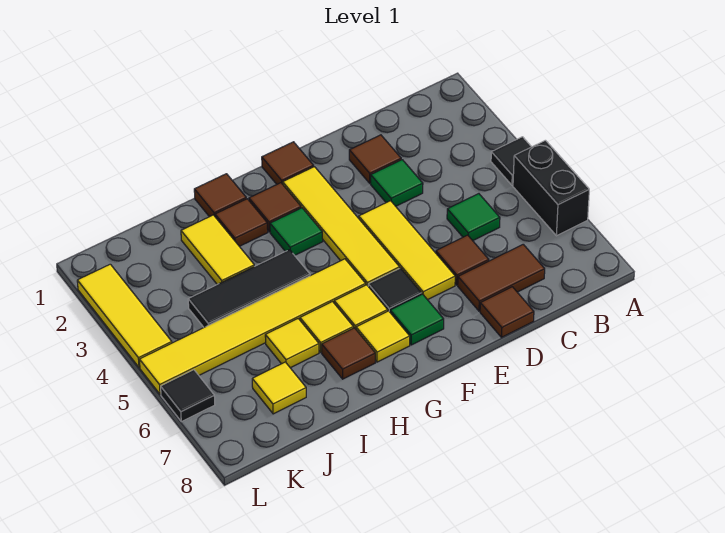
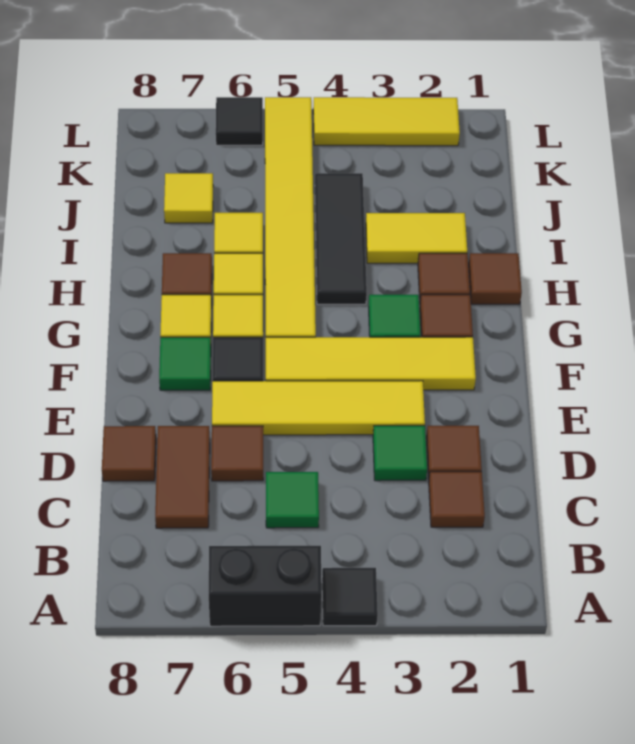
yellow tile E4:E6 level 1 -> yellow tile E3:E6 level 1
brown tile F1 level 1 -> brown tile C2 level 1

